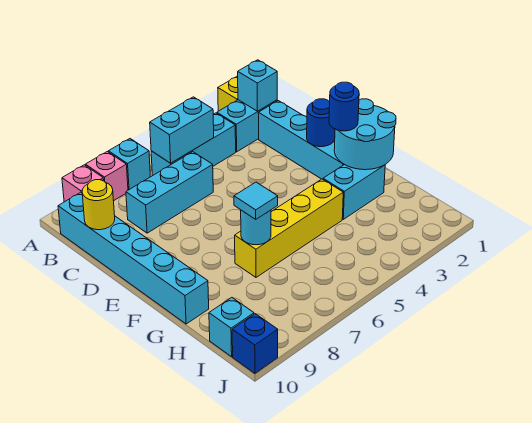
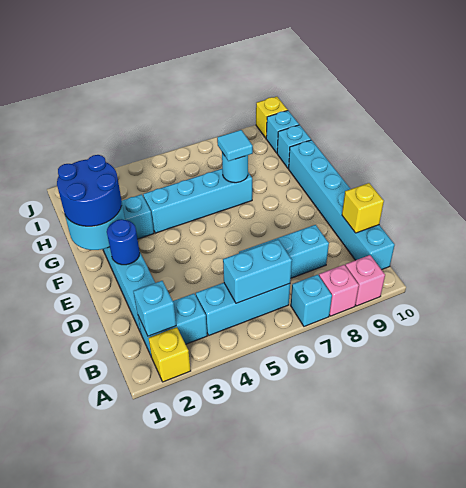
yellow round brick C10 level 2 -> yellow brick C10 level 2
blue round brick F2 level 3 -> blue round brick F1:G2 level 3
yellow brick G4:G7 level 1 -> cyan brick G4:G7 level 1
none -> cyan brick H10 level 1
blue brick J10 level 1 -> yellow brick J10 level 1

